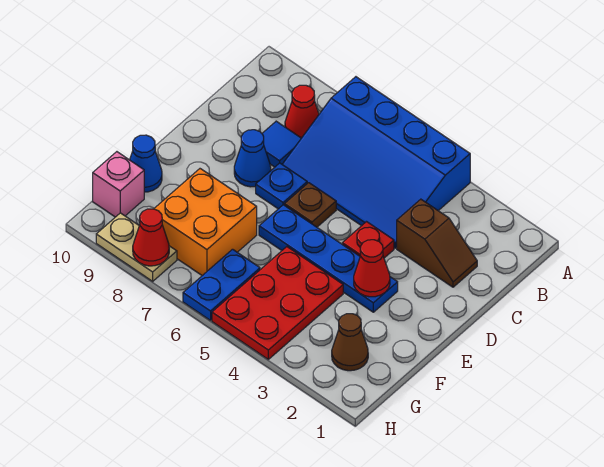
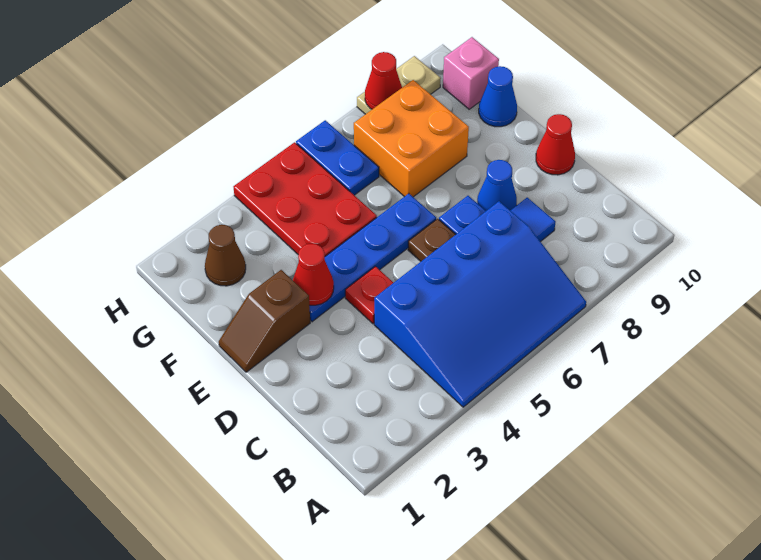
blue slope A4:C7 level 1 top A -> blue slope A4:C7 level 1 top C
red cone B8 level 1 -> red cone D10 level 1
brown slope C2:C3 level 1 top 3 -> brown slope E1:E2 level 1 top 2

